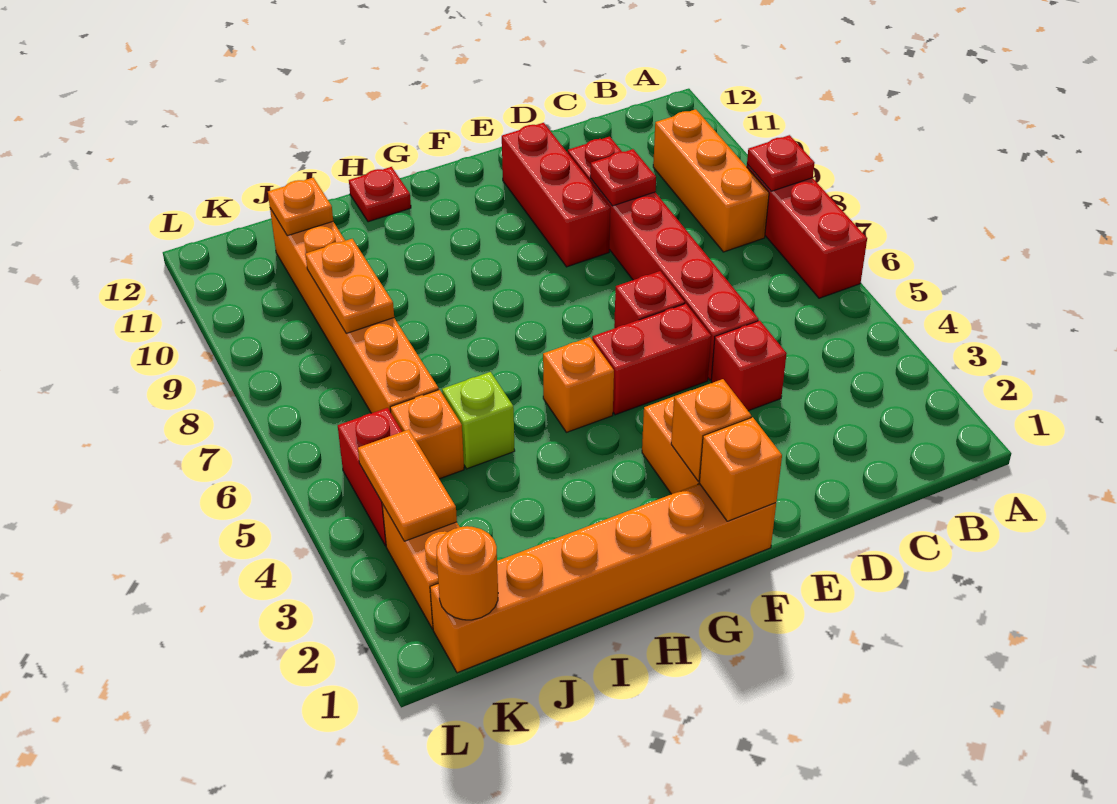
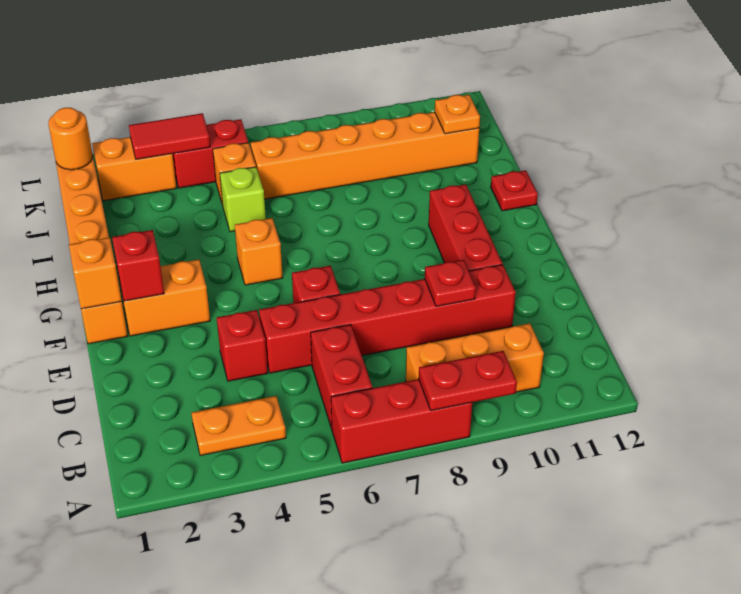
red plate A8 level 2 -> red plate A8:A9 level 2
red brick E5:F5 level 1 -> red brick B6:C6 level 1
red brick E9:E11 level 1 -> red brick E10:G10 level 1
orange brick F2 level 2 -> red brick F2 level 2
orange plate J8:J9 level 2 -> orange plate B3:B4 level 1
orange tile K3:K4 level 2 -> red tile K3:K4 level 2

